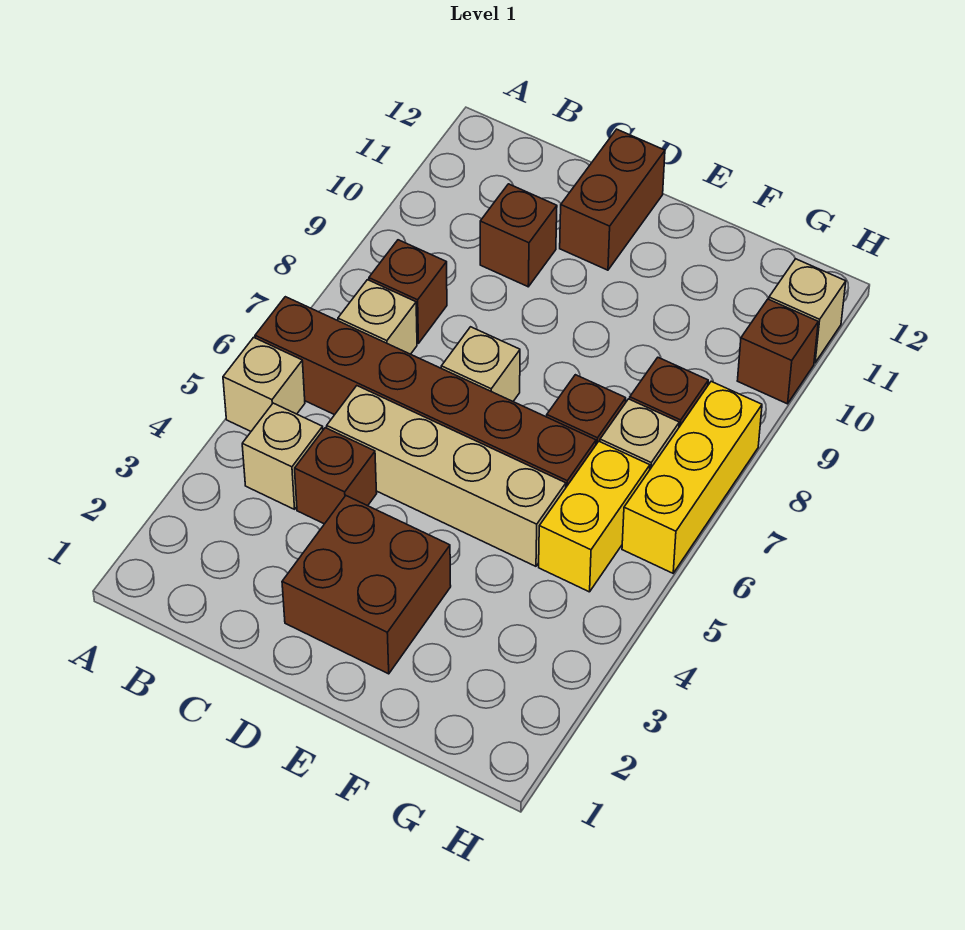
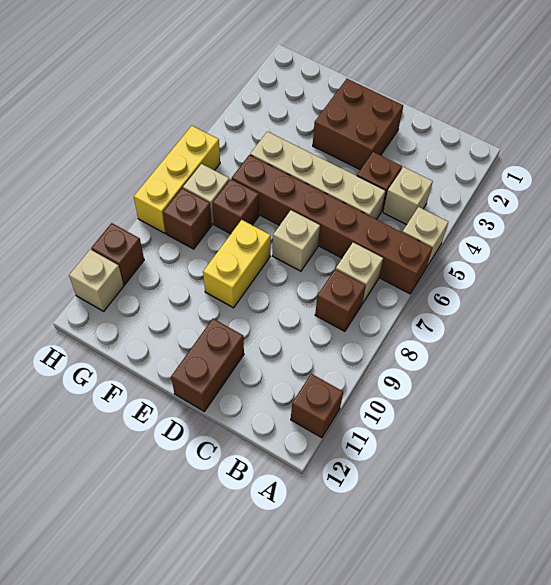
brown brick C10 level 1 -> brown brick A11 level 1
yellow brick G5:G6 level 1 -> yellow brick E8:E9 level 1

